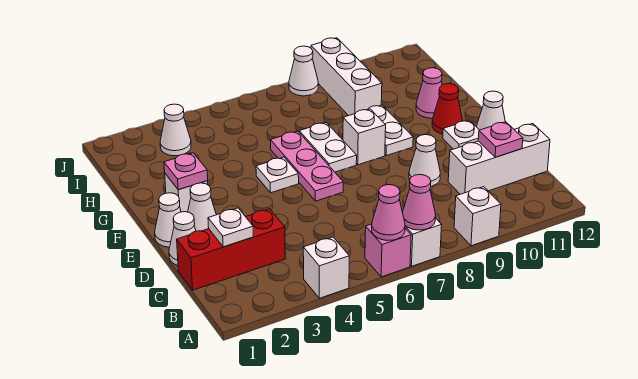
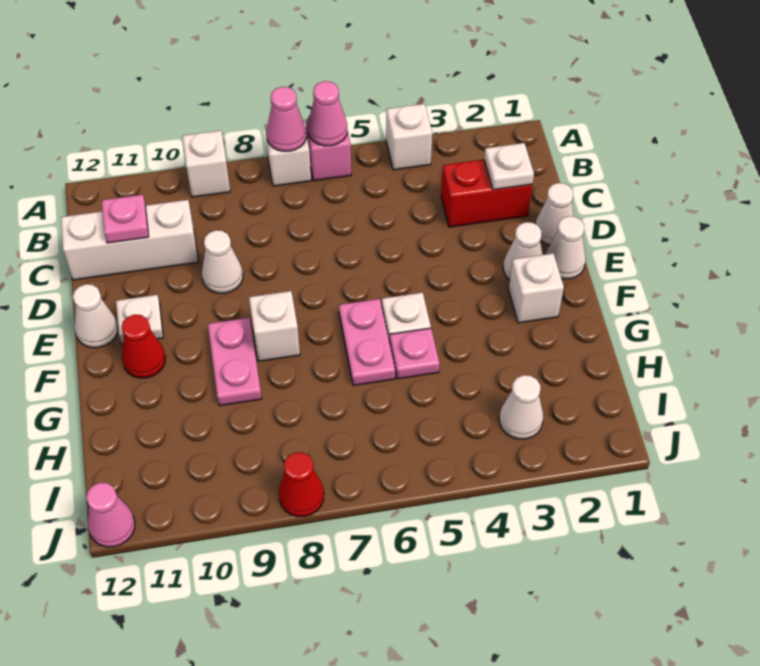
red brick C1:C3 level 1 -> red brick C2:C3 level 1
pink plate E6:G6 level 1 -> pink plate F6:G6 level 1
pink plate F2 level 2 -> pink plate G5 level 1
white plate F7:G7 level 1 -> none
white plate F9:G9 level 1 -> pink plate F9:G9 level 1
pink cone G11 level 1 -> pink cone J12 level 1
white brick H9:J9 level 1 -> none
white cone J8 level 1 -> red cone J8 level 1

